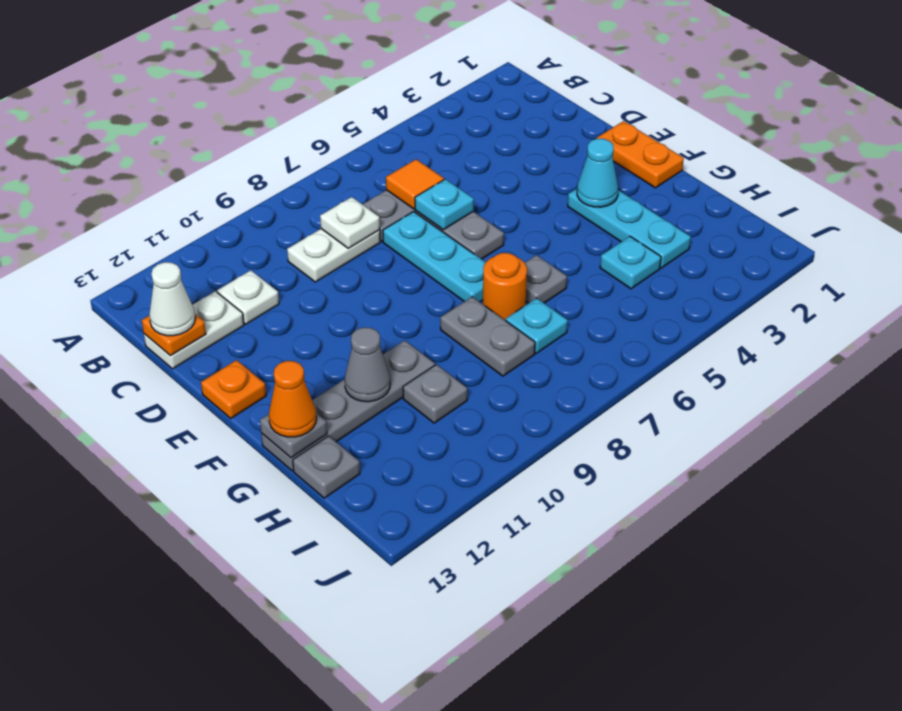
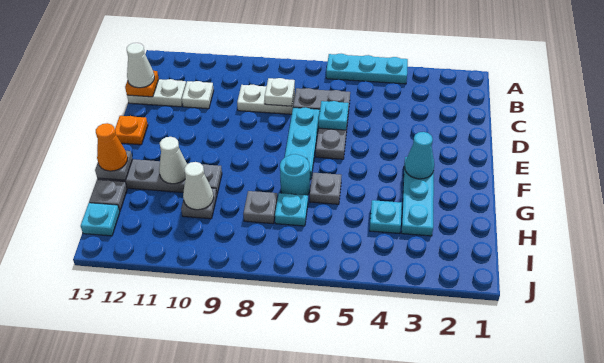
none -> cyan plate A4:A6 level 1
orange tile C6 level 2 -> none
orange plate E1:F1 level 1 -> none
orange round brick G7 level 1 -> cyan round brick G7 level 1
grey plate G8:H8 level 1 -> grey plate H8 level 1
grey cone G11 level 2 -> white cone G11 level 2
none -> white cone H10 level 2
none -> cyan plate I13 level 1

